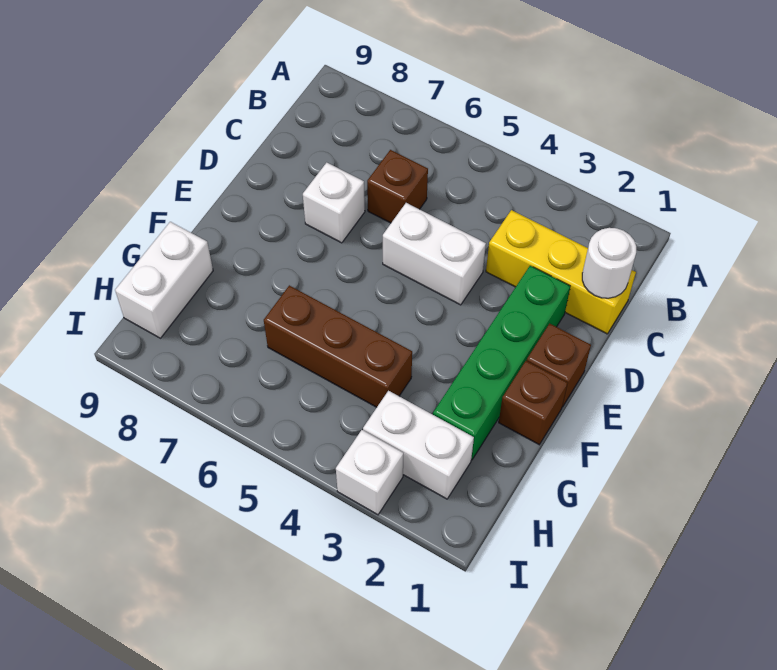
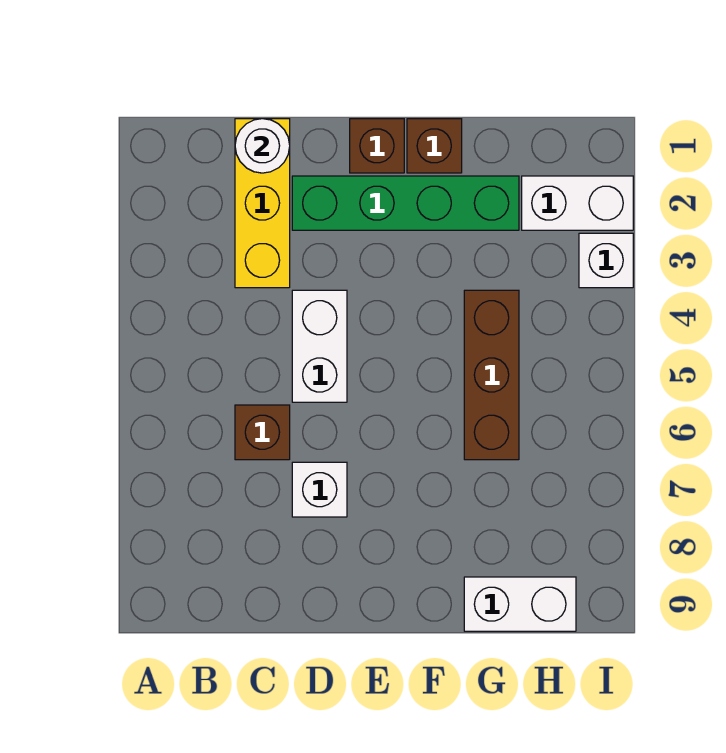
white brick H2:H3 level 1 -> white brick H2:I2 level 1

